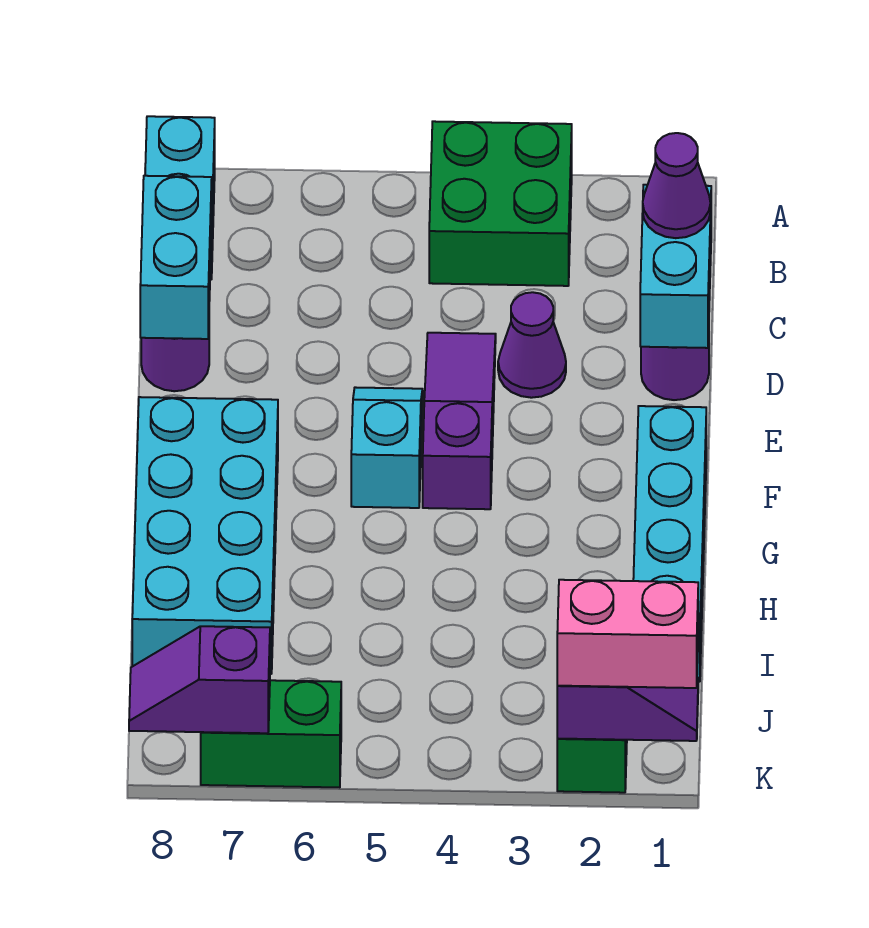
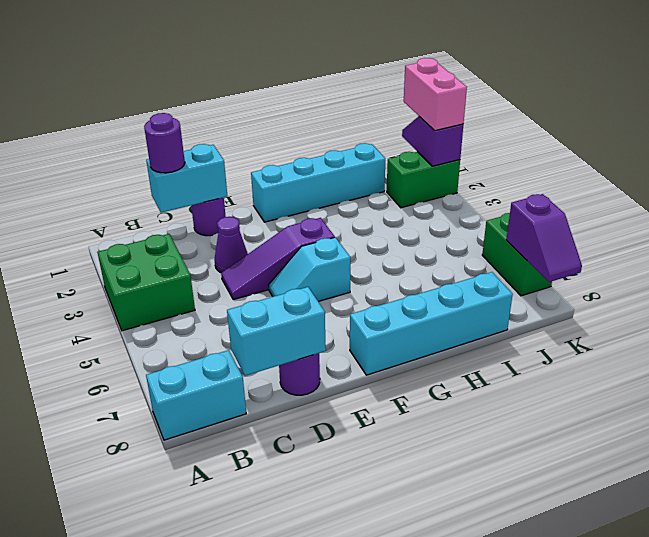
purple cone C1 level 3 -> purple round brick C1 level 3
cyan brick F7:I8 level 1 -> cyan brick F8:I8 level 1

